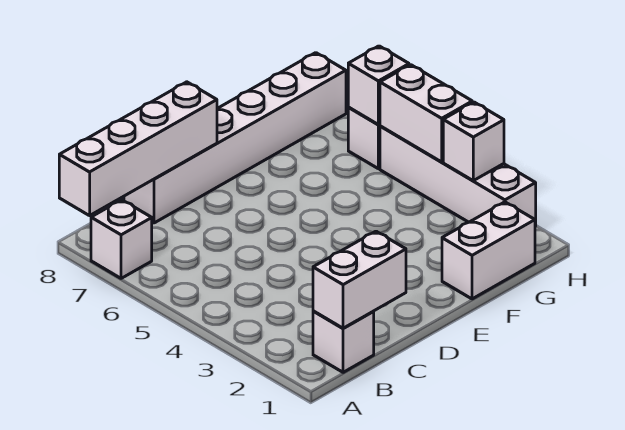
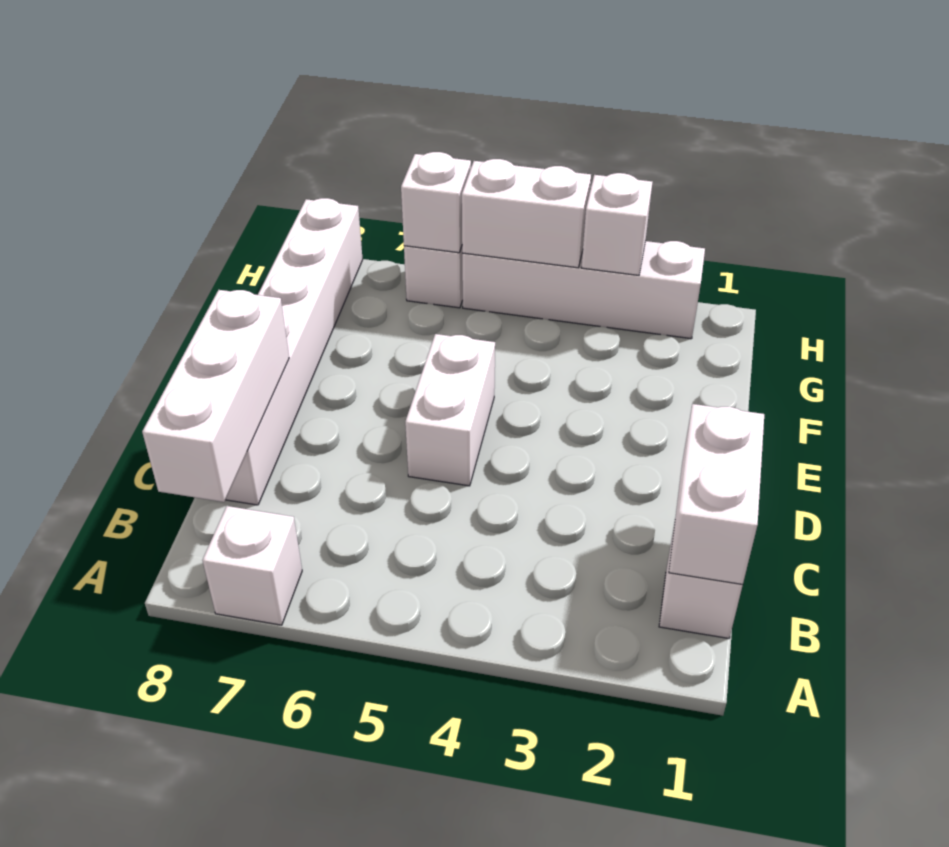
white brick A8:D8 level 2 -> white brick B8:D8 level 2
white brick F1:G1 level 1 -> white brick D5:E5 level 1

